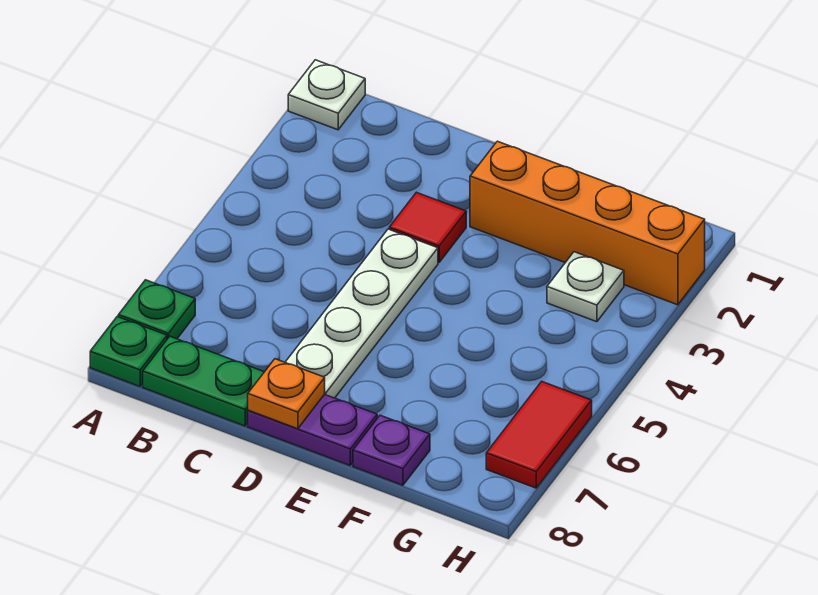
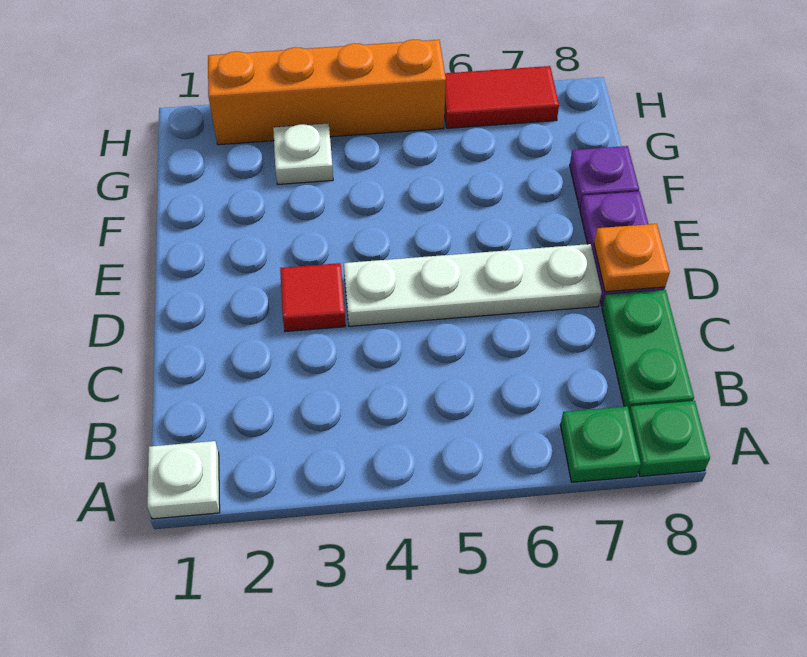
orange brick E2:H2 level 1 -> orange brick H2:H5 level 1

